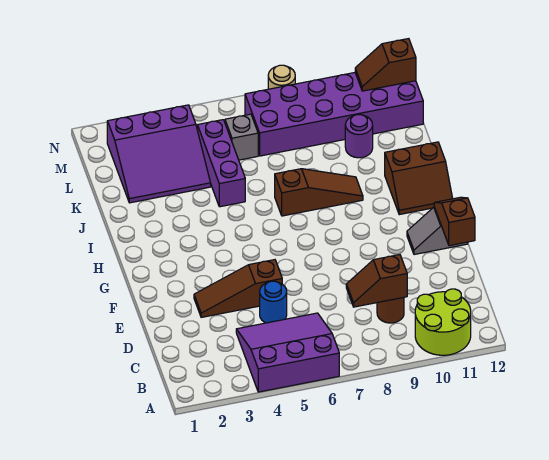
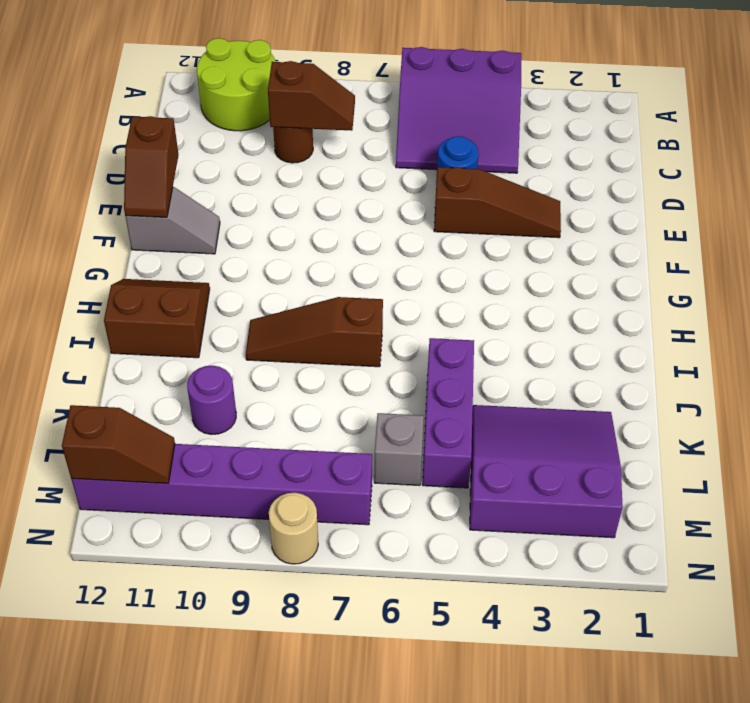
purple brick L7:M12 level 1 -> purple brick M7:M12 level 1

